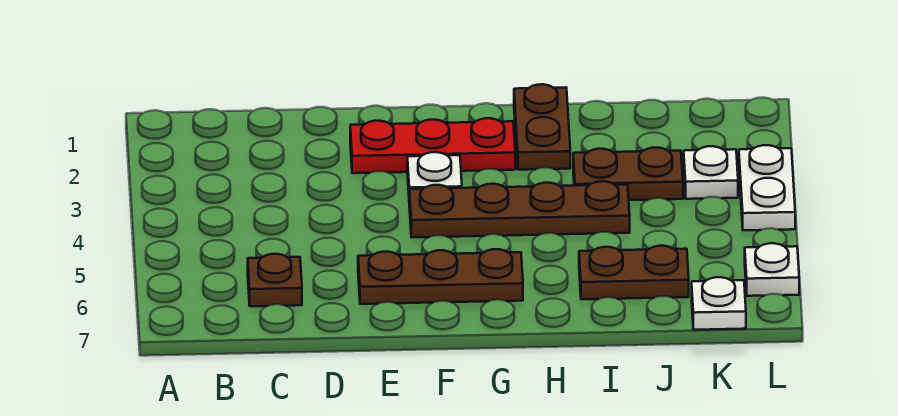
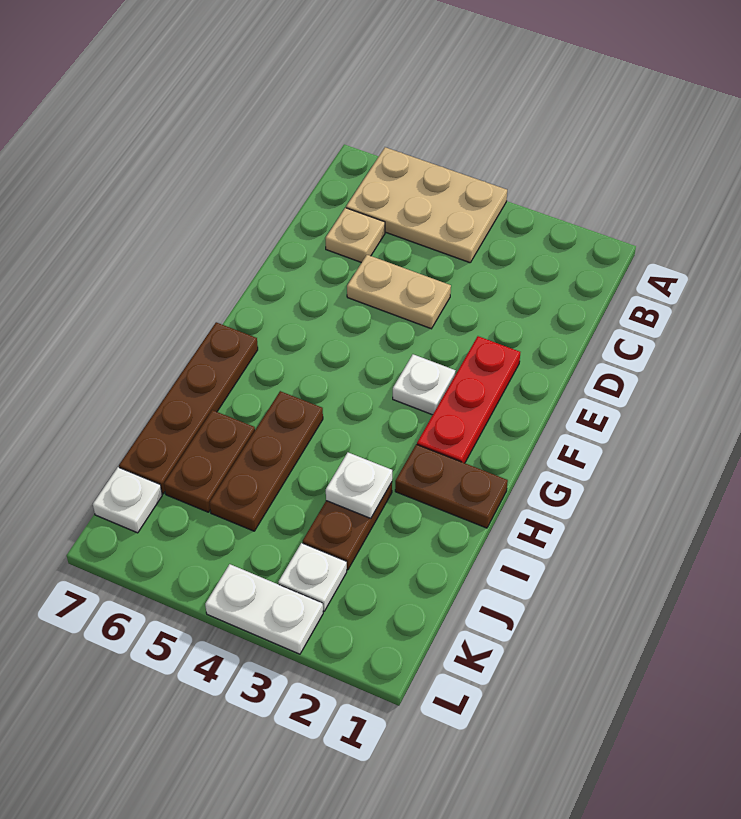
none -> tan plate A4:B6 level 1
brown plate C6 level 1 -> tan plate C6 level 1
none -> tan plate D4:D5 level 1
brown plate E6:G6 level 1 -> brown plate H5:J5 level 1
brown plate F4:I4 level 1 -> brown plate G7:J7 level 1
white plate L6 level 1 -> white plate I3 level 2

